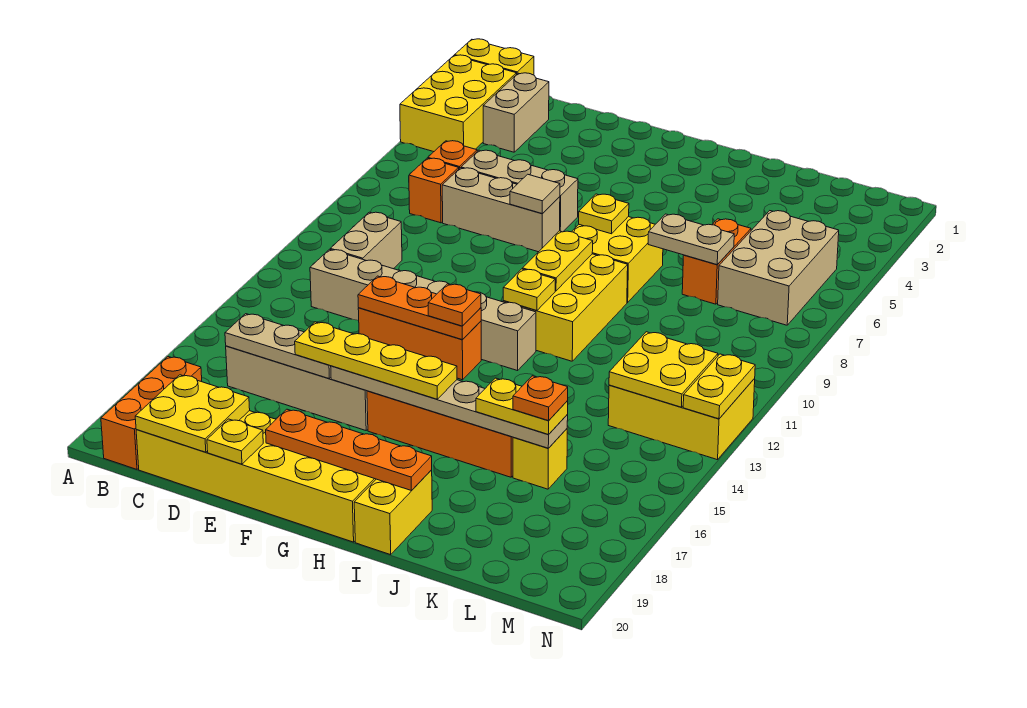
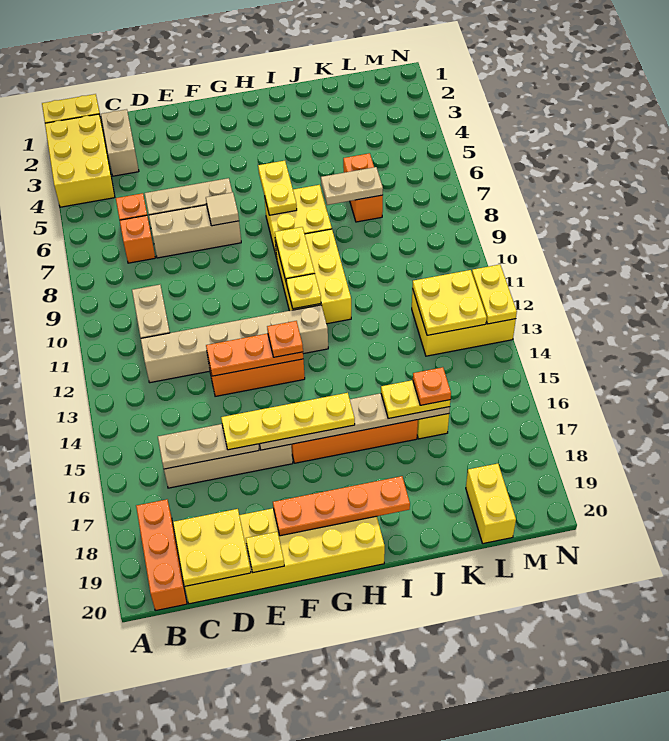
yellow plate H7 level 2 -> yellow plate H6:H7 level 2
yellow brick I19:I20 level 1 -> yellow brick L19:L20 level 1
tan brick L5:M7 level 1 -> none

